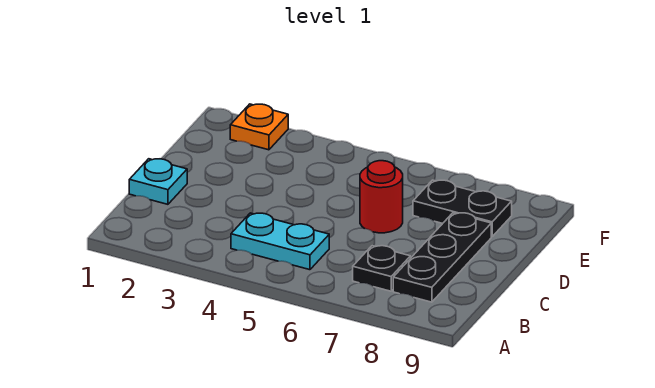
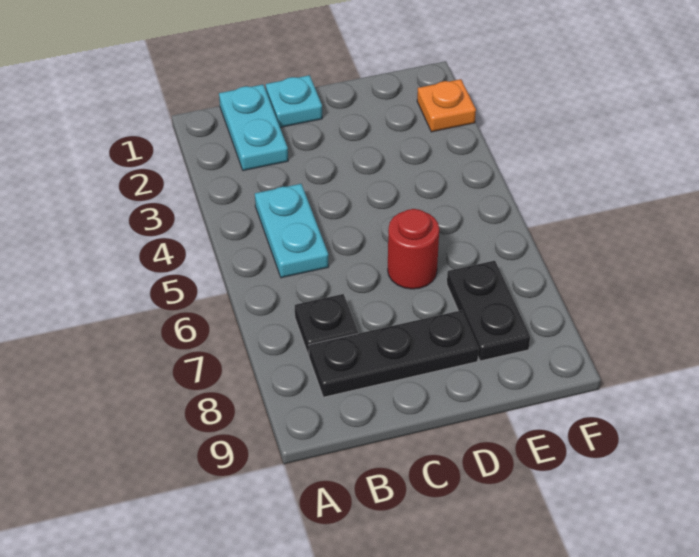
none -> cyan plate B1:B2 level 1

